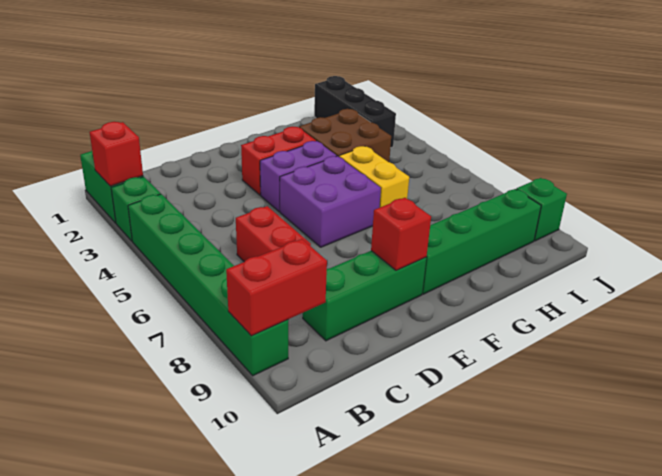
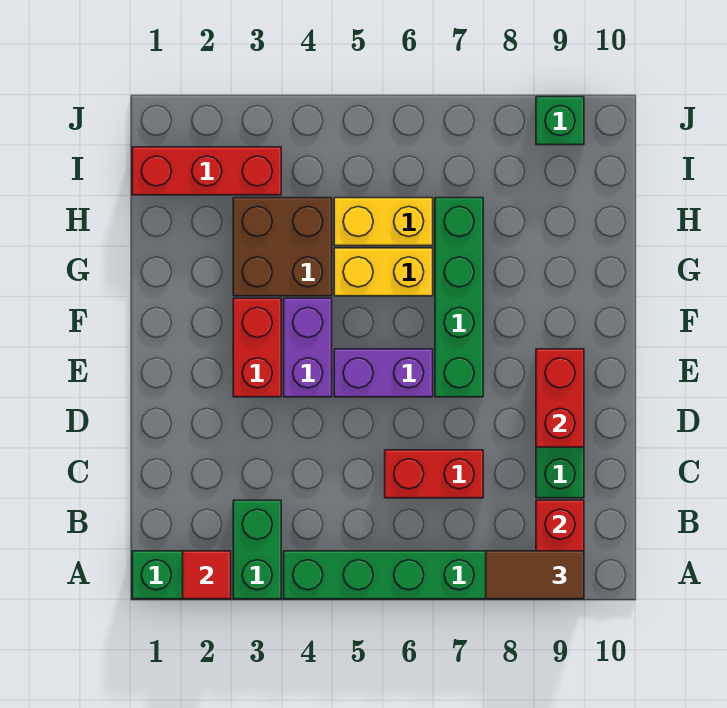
red brick A2 level 2 -> red tile A2 level 2
green brick A3 level 1 -> green brick A3:B3 level 1
none -> brown tile A8:A9 level 3
purple brick E5:F6 level 1 -> purple brick E5:E6 level 1
red brick E9 level 2 -> red brick D9:E9 level 2
green brick F9:I9 level 1 -> green brick E7:H7 level 1
none -> yellow brick H5:H6 level 1
black brick I1:I3 level 1 -> red brick I1:I3 level 1

